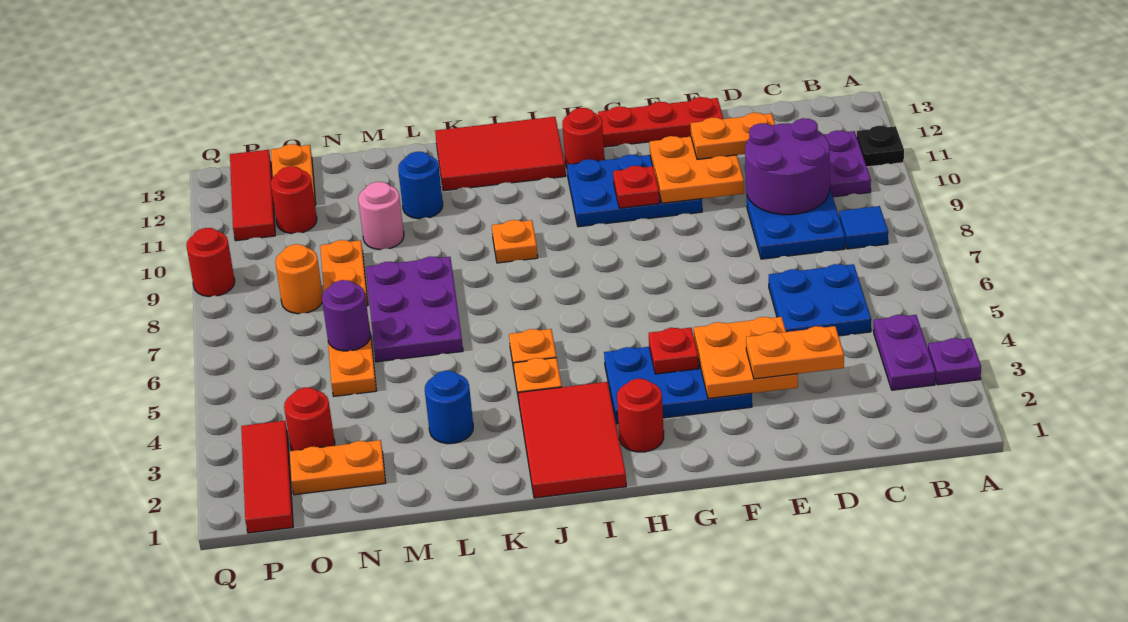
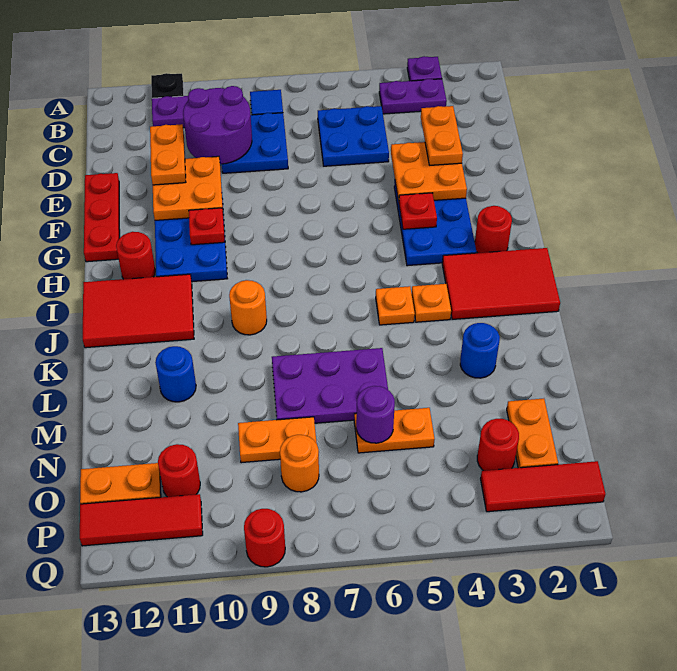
red tile I12:K13 level 1 -> red tile I11:J13 level 1
orange plate J9 level 1 -> orange round brick J9 level 1
pink round brick M10 level 1 -> none

